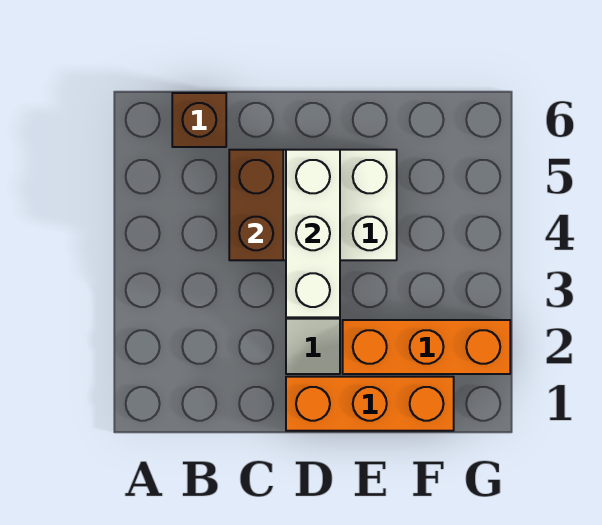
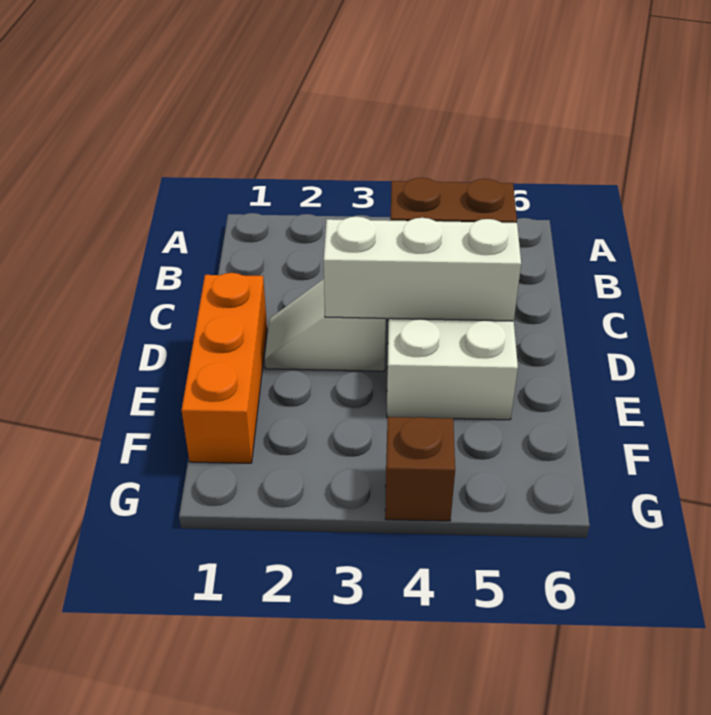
brown brick B6 level 1 -> brown brick G4 level 1
orange brick E2:G2 level 1 -> none

